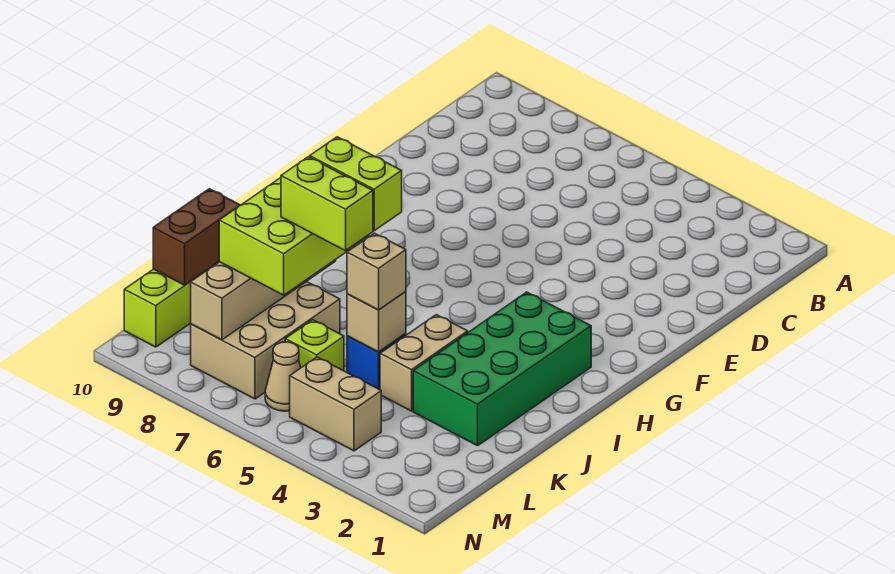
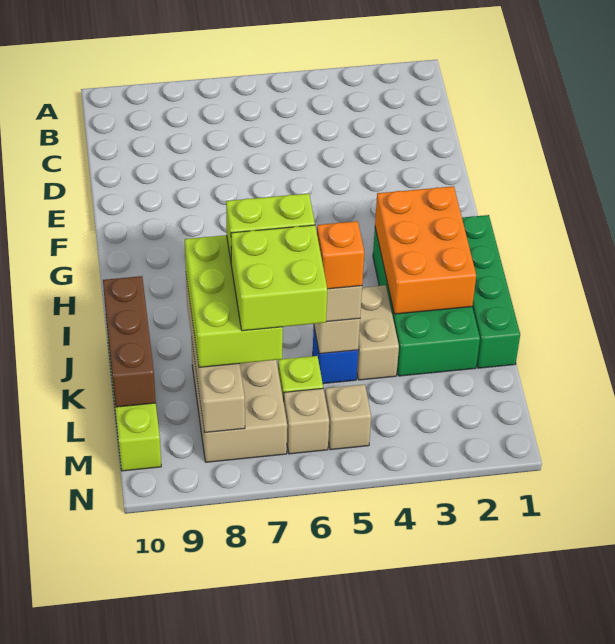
none -> green brick H1:K1 level 1
none -> orange brick H2:J3 level 2
none -> orange brick K5 level 4
lime brick K6:K7 level 4 -> lime brick K6:L7 level 4
brown brick K10:L10 level 2 -> brown brick J10:L10 level 2
tan brick M4:M5 level 1 -> tan brick M5 level 1
tan cone M6 level 1 -> tan brick M6 level 1

